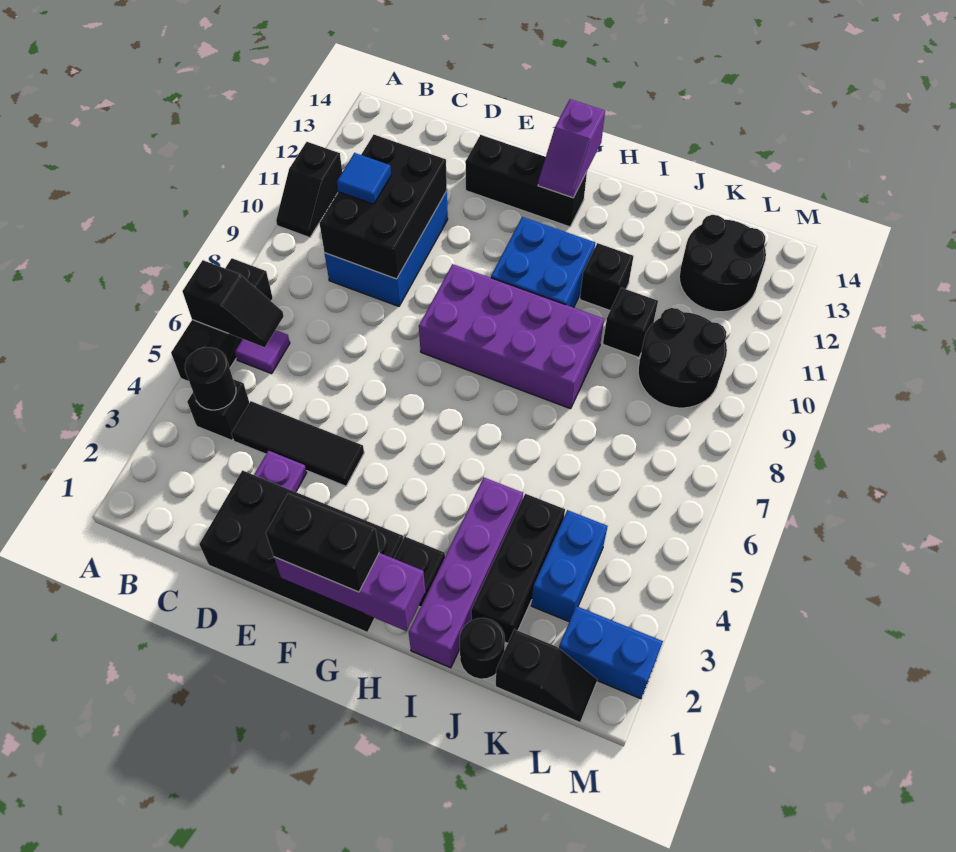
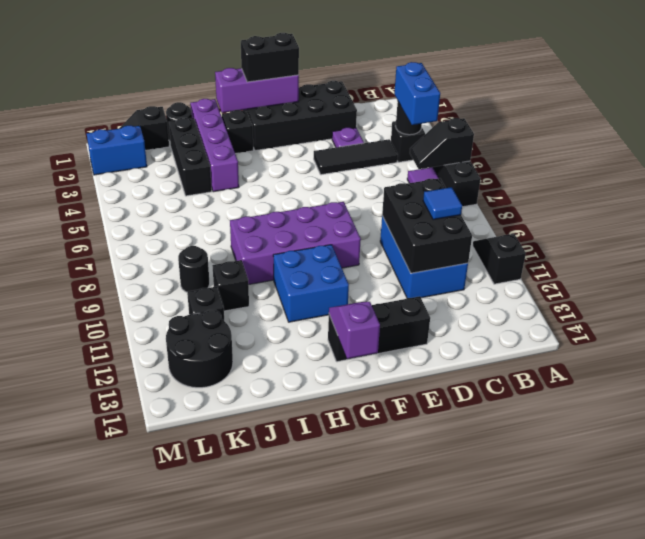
black brick I11 level 1 -> black brick K11 level 1
blue brick K3:K4 level 1 -> blue brick B4:B5 level 3
black round brick K9:L10 level 1 -> black round brick K9 level 1

